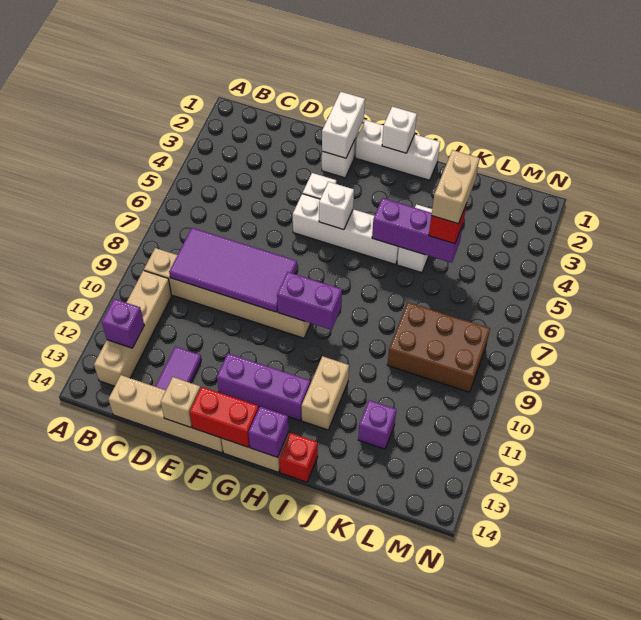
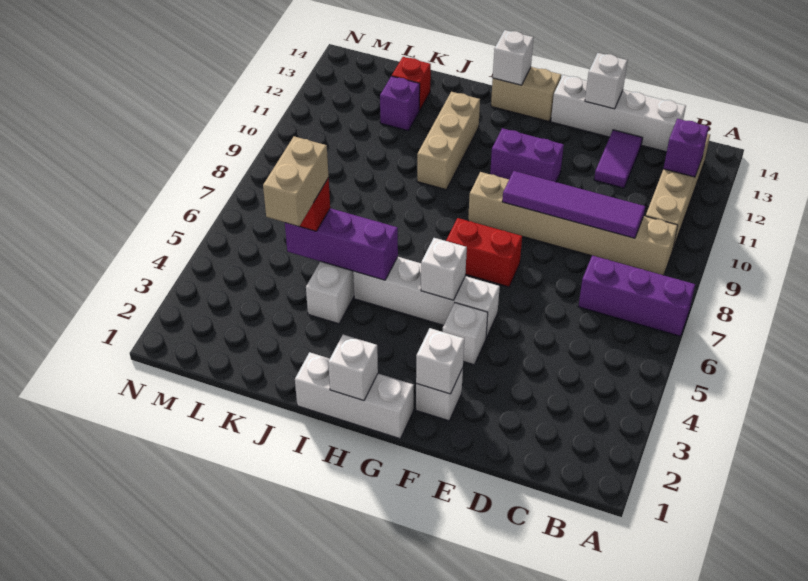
purple tile C8:F9 level 2 -> purple tile C9:F9 level 2
tan brick C14:F14 level 1 -> white brick C14:F14 level 1
tan brick E14 level 2 -> white brick E14 level 2
white brick F1:F2 level 2 -> white brick F2 level 2
purple brick F12:H12 level 1 -> purple brick A7:C7 level 1
red brick F14:G14 level 2 -> red brick F7:G7 level 1
purple brick G9:H9 level 2 -> purple brick F11:G11 level 1
purple brick H14 level 2 -> white brick H14 level 2
tan brick I11:I12 level 1 -> tan brick I10:I12 level 1
red brick I14 level 1 -> red brick K13 level 1
brown brick K8:M9 level 1 -> none

